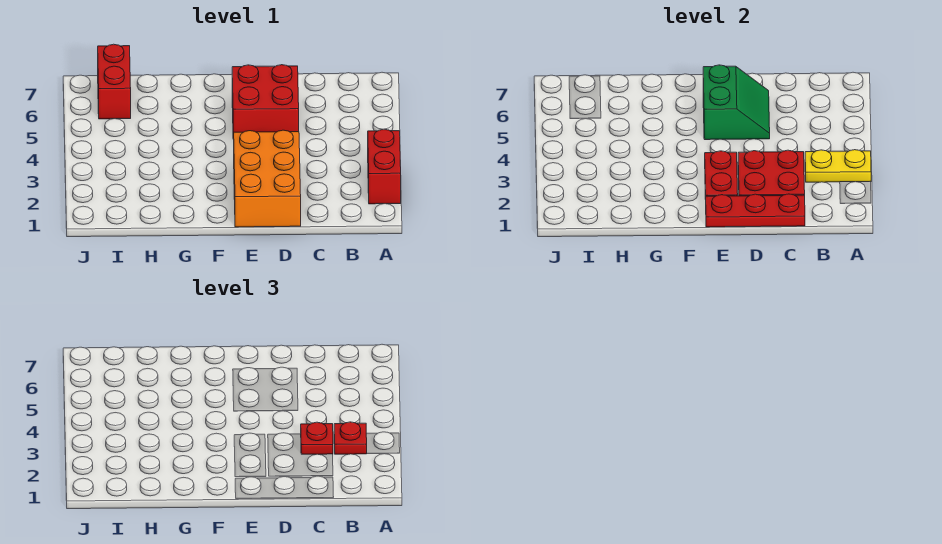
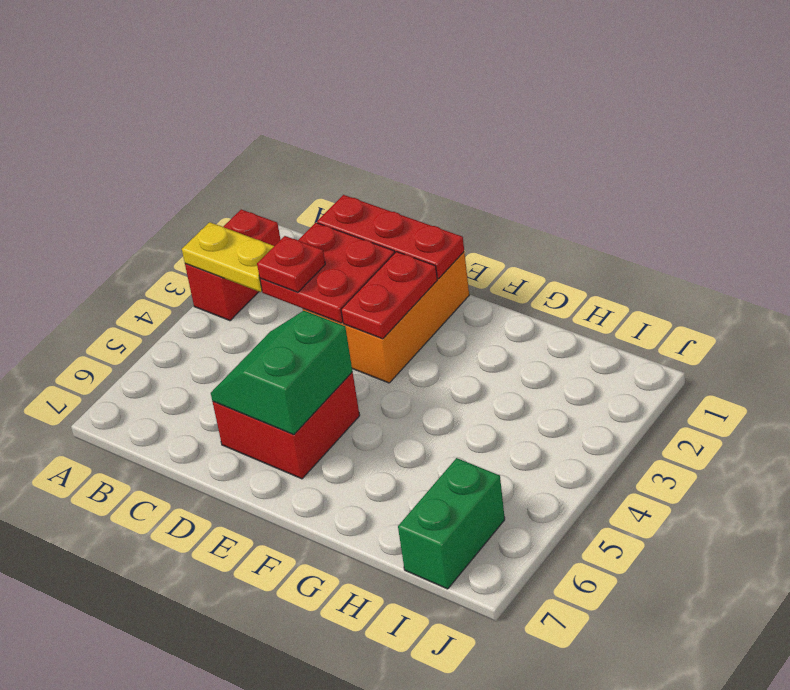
red plate B3 level 3 -> none
red brick I6:I7 level 1 -> green brick I6:I7 level 1

